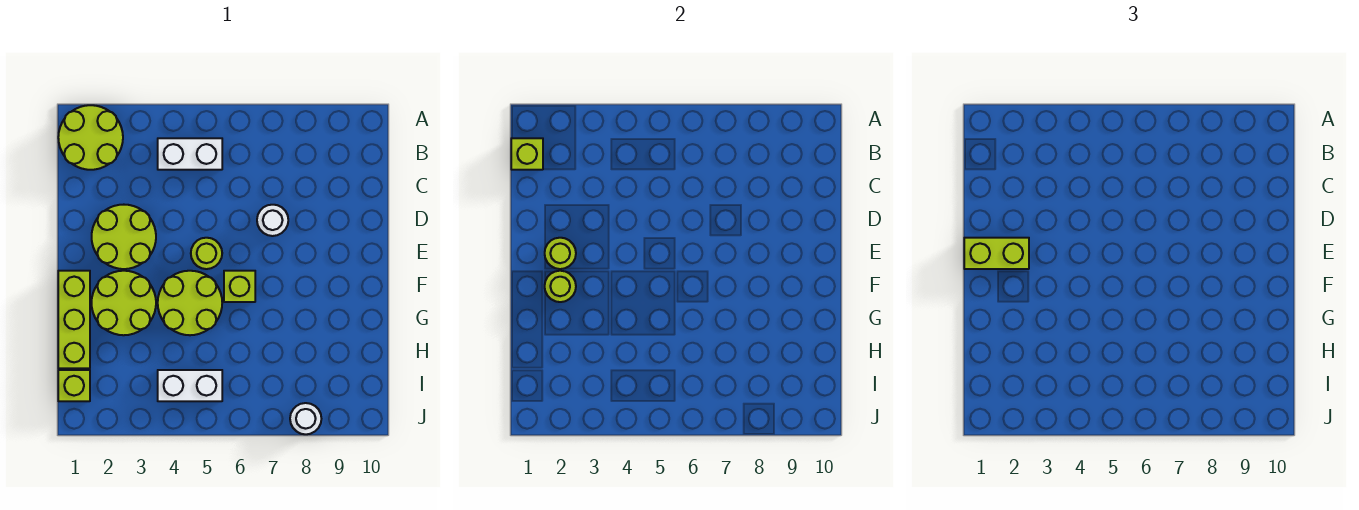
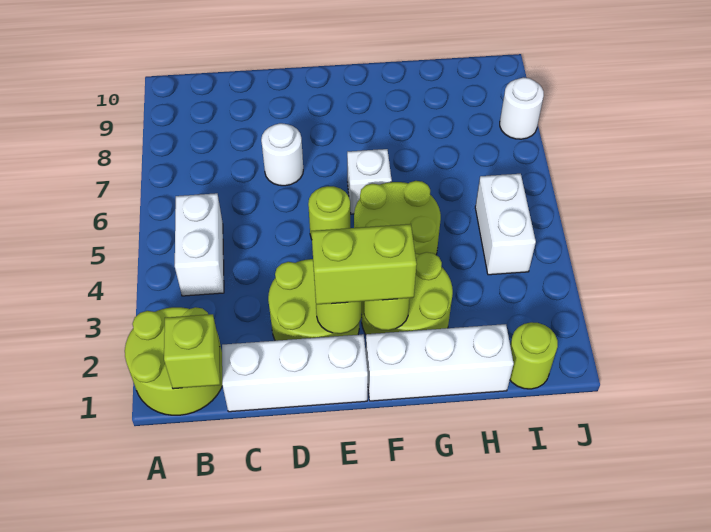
none -> white brick C1:E1 level 1
lime brick E1:E2 level 3 -> lime brick E2:F2 level 3
lime brick F1:H1 level 1 -> white brick F1:H1 level 1
lime brick F6 level 1 -> white brick F6 level 1
lime brick I1 level 1 -> lime round brick I1 level 1

